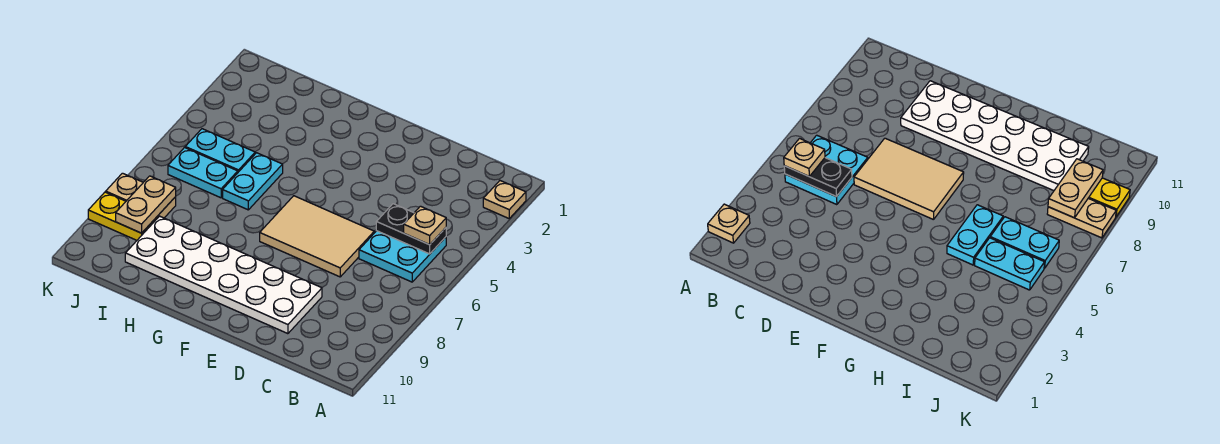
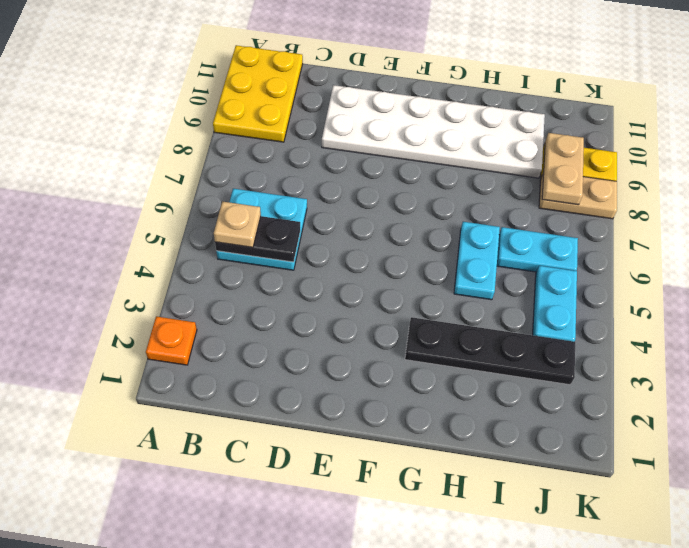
tan plate A2 level 1 -> orange plate A2 level 1
none -> yellow plate A9:B11 level 1
tan tile D6:F7 level 1 -> none
none -> black plate G3:J3 level 1
cyan plate I5:J5 level 1 -> cyan plate J4:J5 level 1

